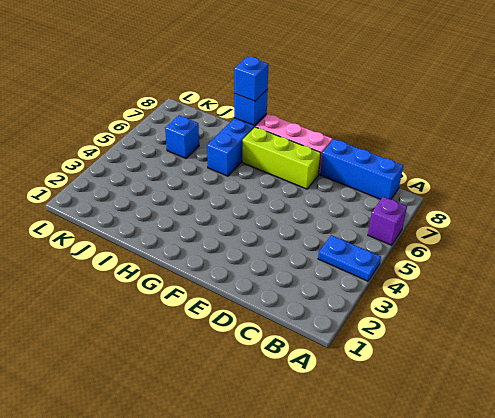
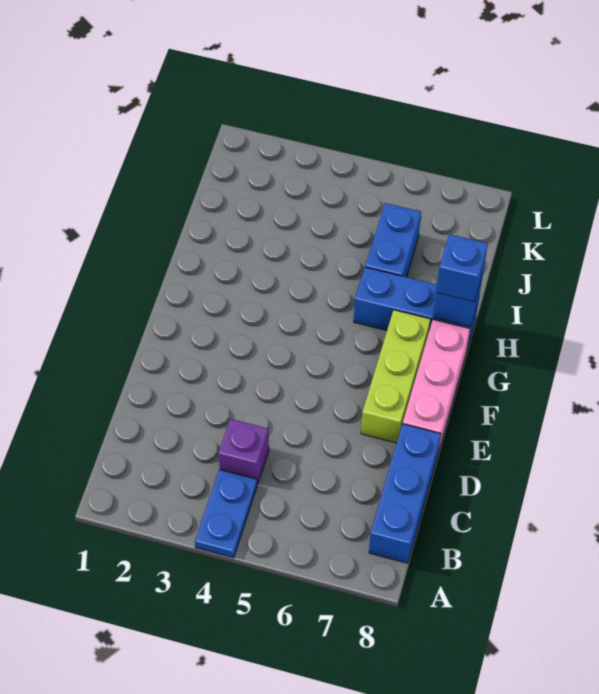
purple brick A6 level 1 -> purple brick C4 level 1
blue brick J6 level 1 -> blue brick I6:J6 level 1

